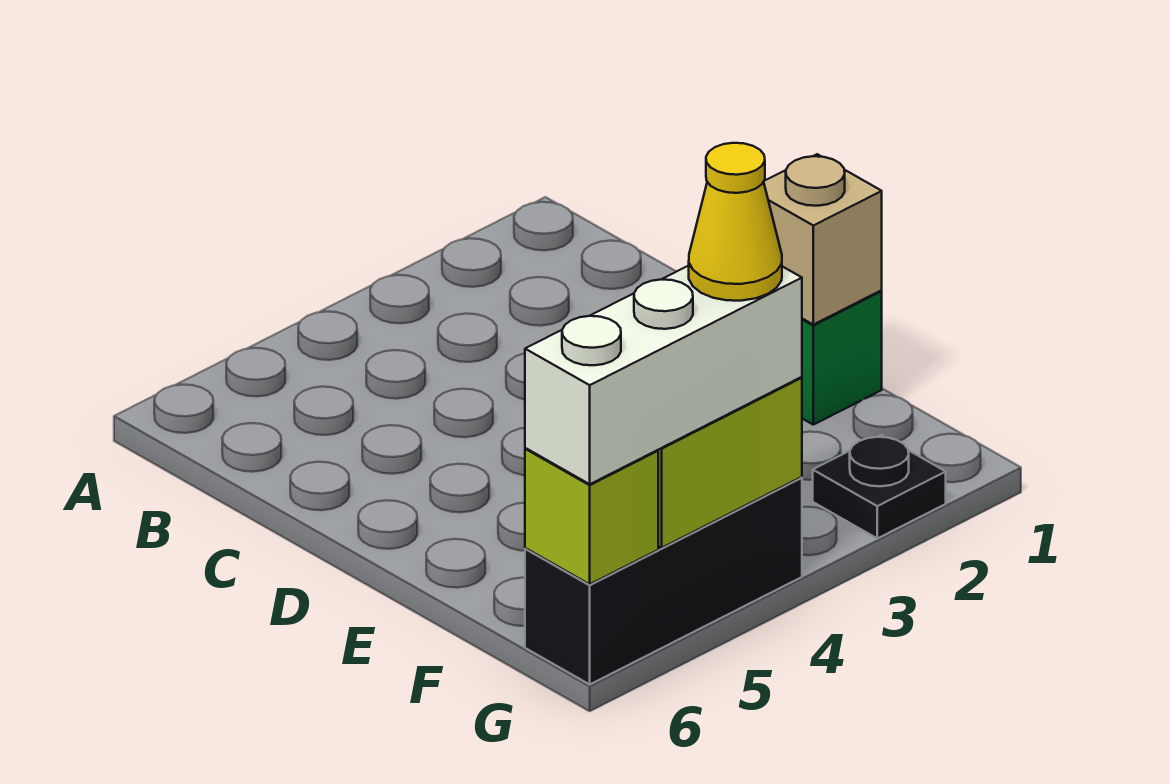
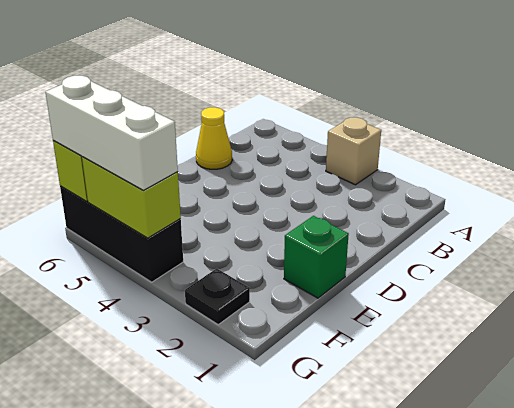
tan brick E1 level 2 -> tan brick A3 level 1
yellow cone G4 level 4 -> yellow cone C6 level 1

